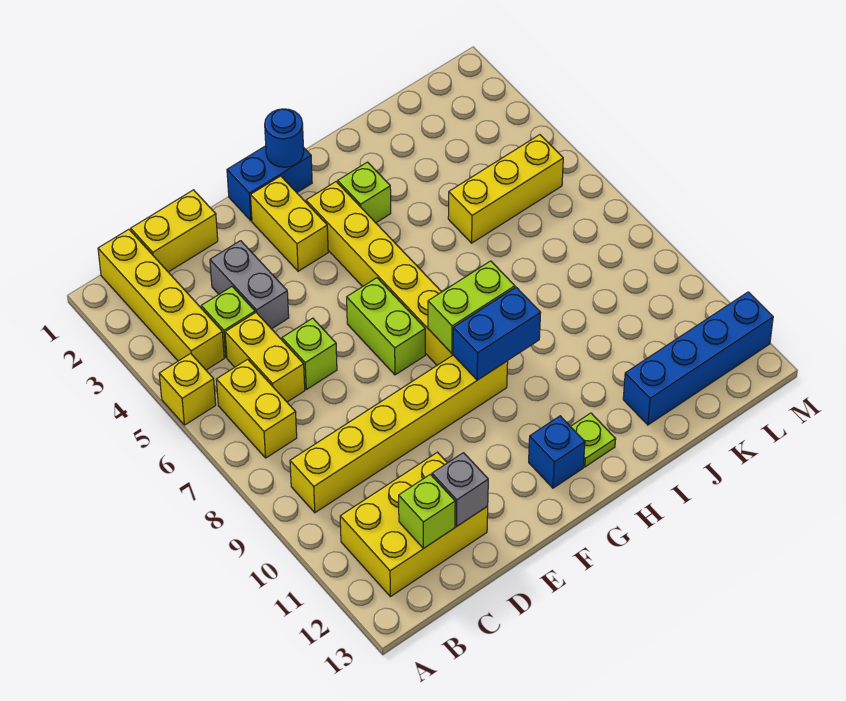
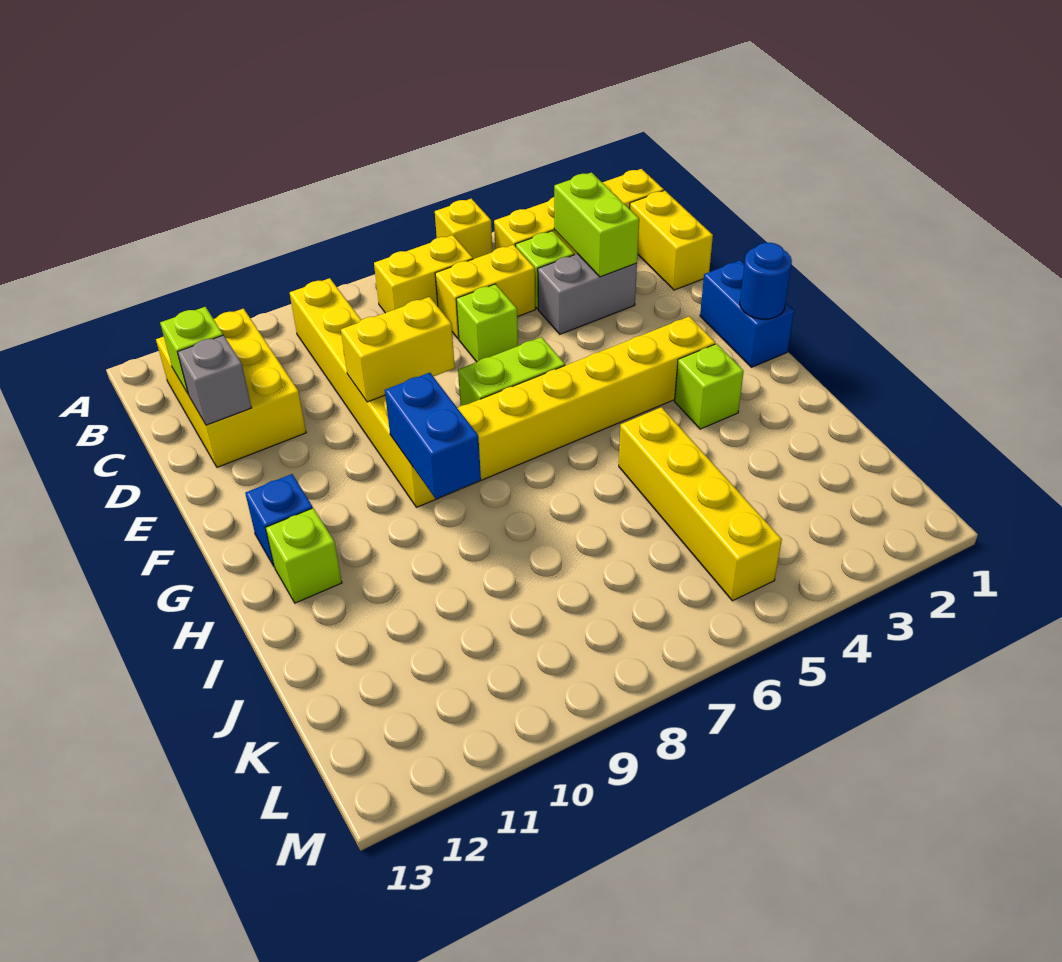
yellow brick F2:F3 level 1 -> yellow brick E8:E9 level 2
lime brick G8:H8 level 2 -> lime brick C3:D3 level 2
lime plate H12 level 1 -> lime brick H12 level 1
yellow brick J5:L5 level 1 -> yellow brick I5:L5 level 1
blue brick J12:M12 level 1 -> none

